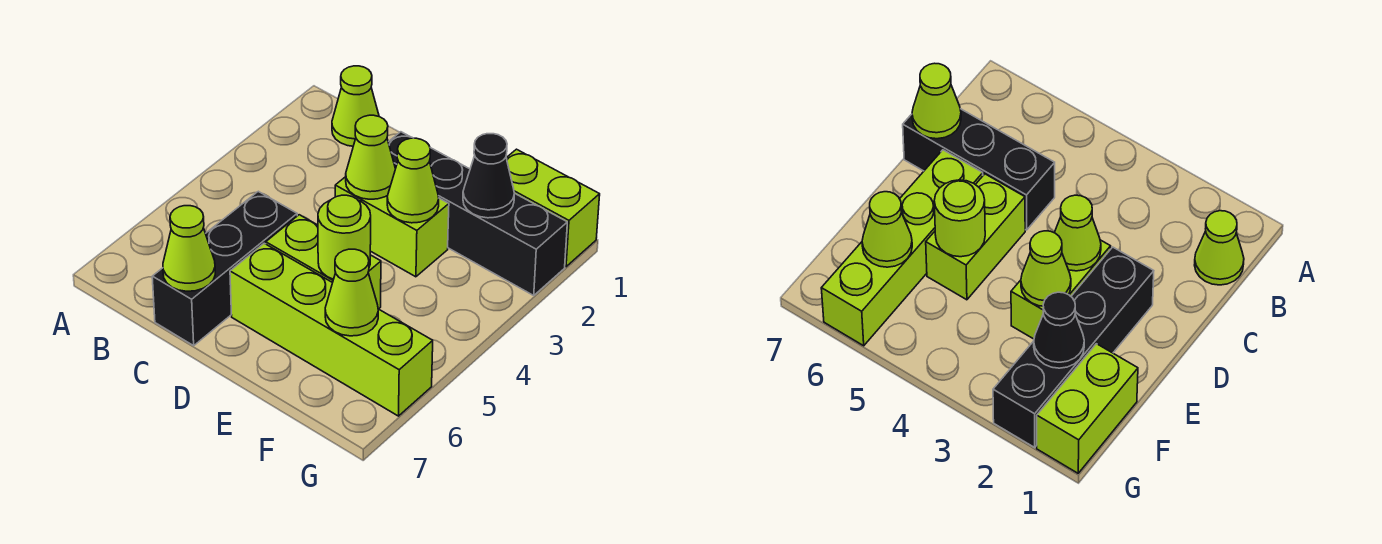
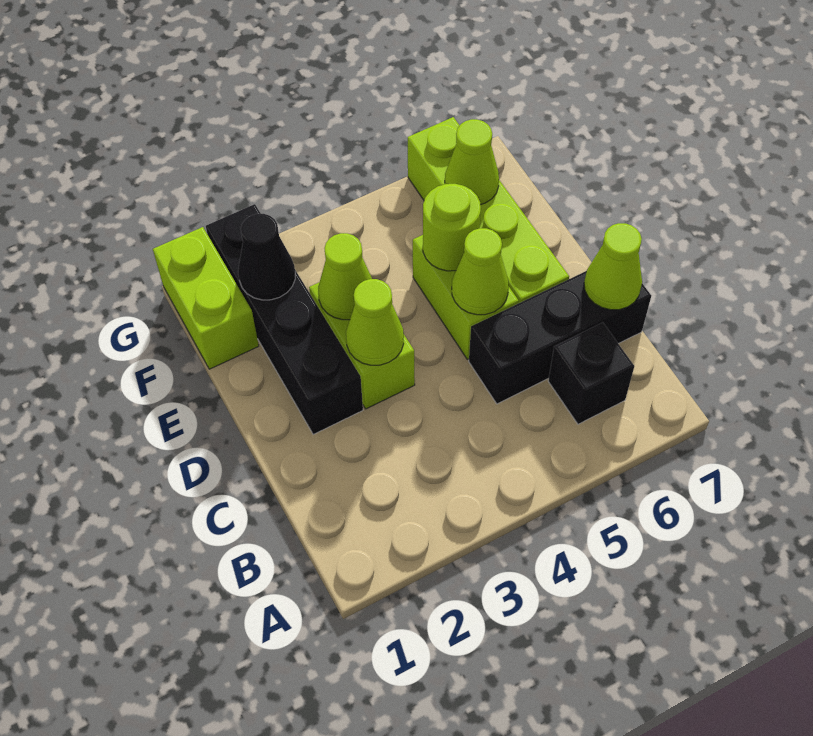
lime cone B1 level 1 -> lime cone D5 level 2
none -> black brick B6 level 1

